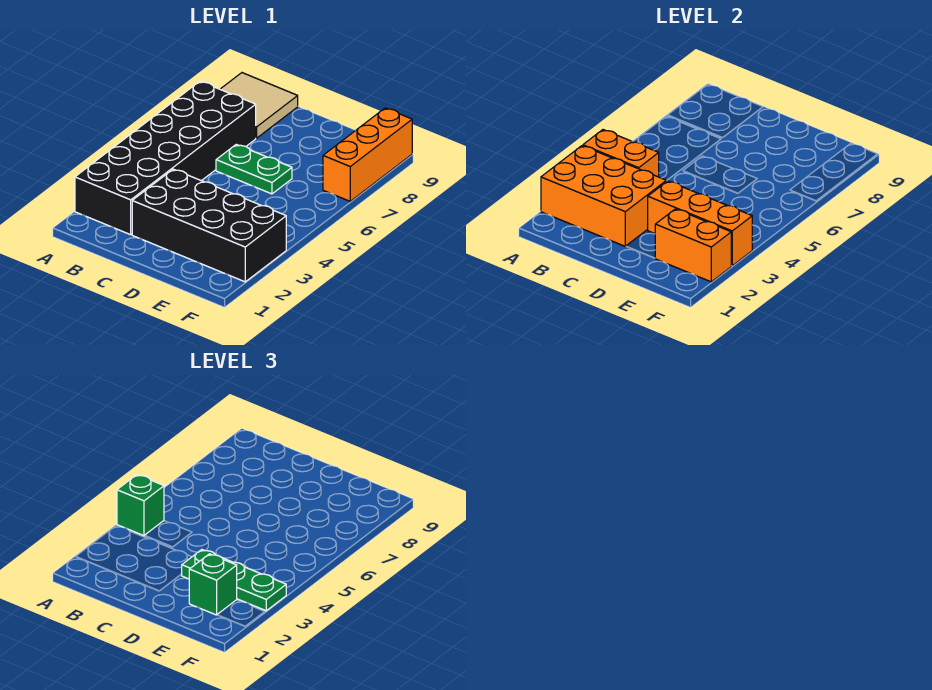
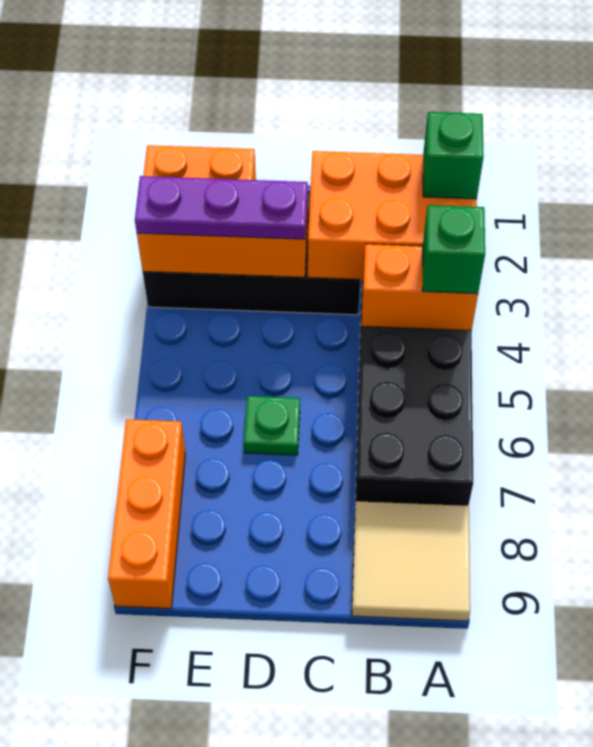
green plate C6:D6 level 1 -> green plate D6 level 1
green plate D3:F3 level 3 -> purple plate D3:F3 level 3
green brick E2 level 3 -> green brick A2 level 3

